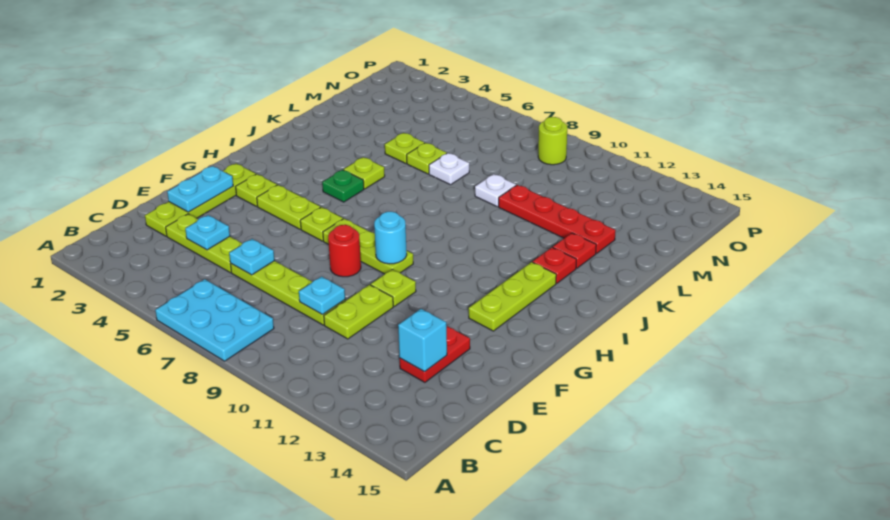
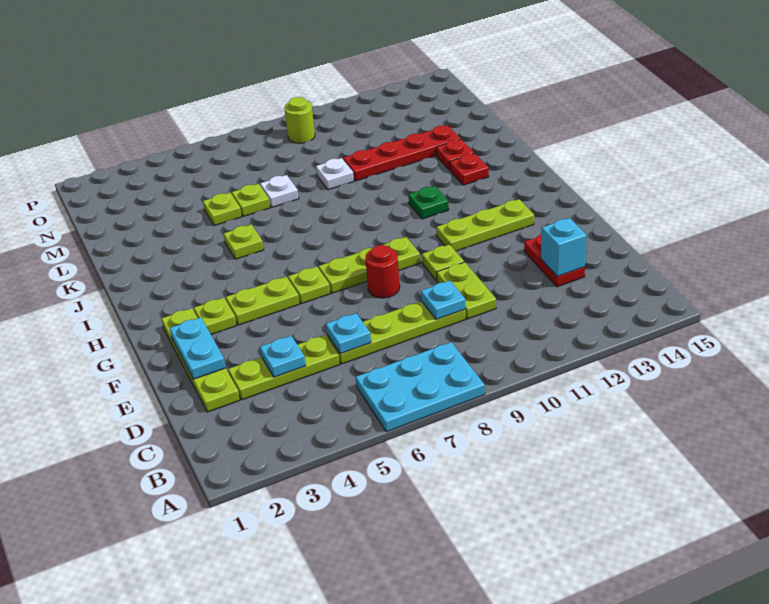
cyan round brick G9 level 2 -> none
lime plate G13:I13 level 1 -> lime plate G11:G13 level 1
green plate I5 level 1 -> green plate I11 level 1

